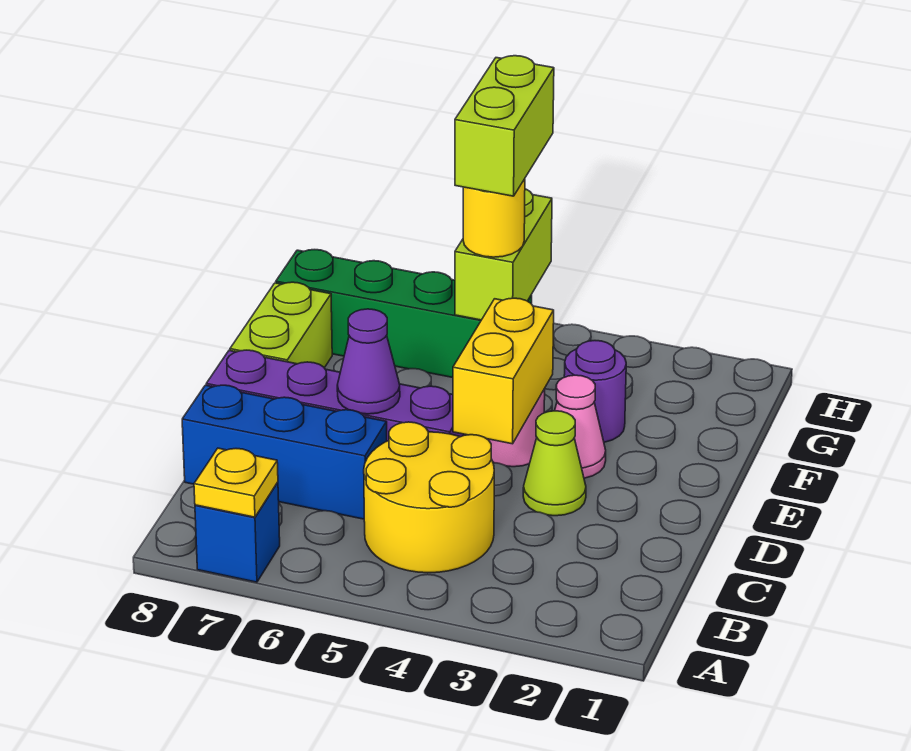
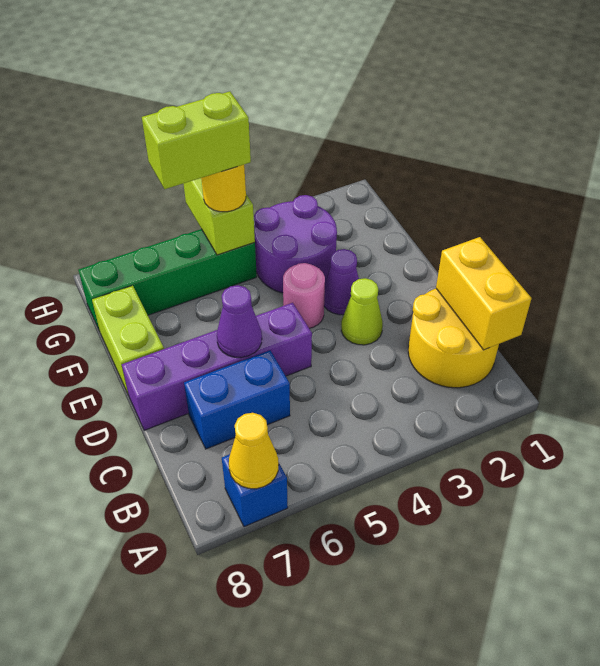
yellow plate A7 level 2 -> yellow cone A7 level 2
yellow round brick B4:C5 level 1 -> yellow round brick B1:C2 level 1
blue brick C6:C8 level 1 -> blue brick C6:C7 level 1
yellow brick D4:E4 level 2 -> yellow brick B1:C1 level 2
pink cone E3 level 1 -> purple cone E3 level 1
purple round brick F3 level 1 -> purple round brick F3:G4 level 1
lime brick G5:H5 level 4 -> lime brick G5:G6 level 4

